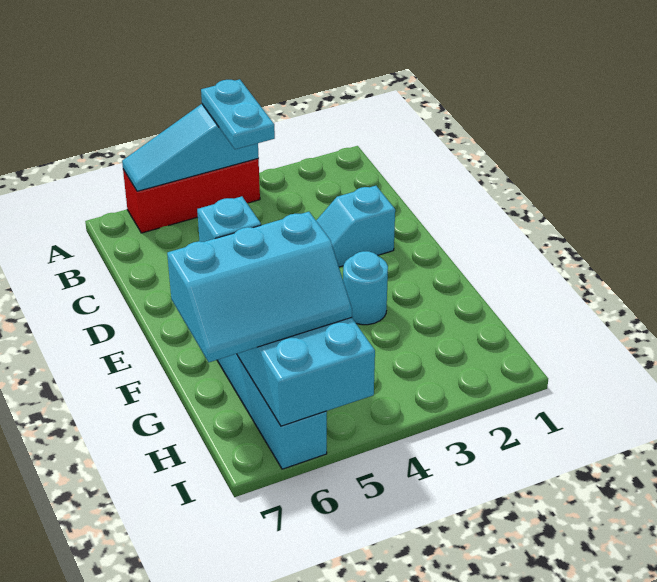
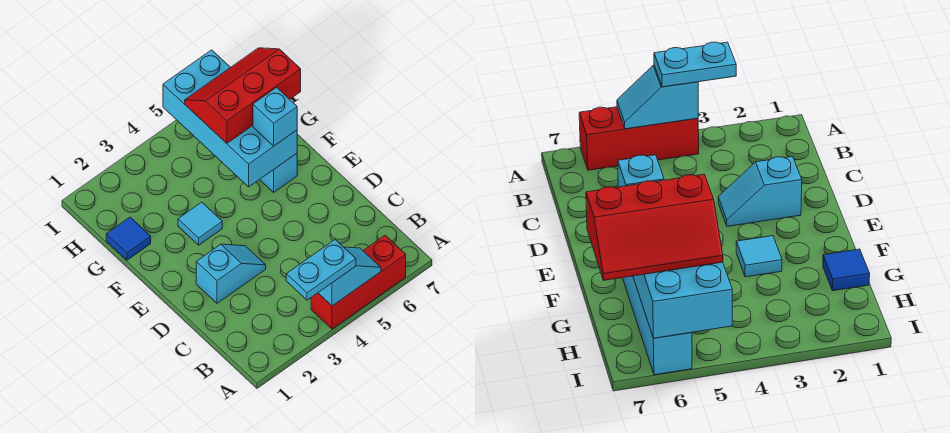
cyan slope A4:A6 level 2 top 4 -> cyan slope A4:A5 level 2 top 4
cyan plate A4:B4 level 3 -> cyan plate A3:A4 level 3
cyan round brick F3 level 1 -> cyan tile F3 level 1
none -> blue tile G1 level 1
cyan slope G5:H7 level 3 top G -> red slope G5:H7 level 3 top G

